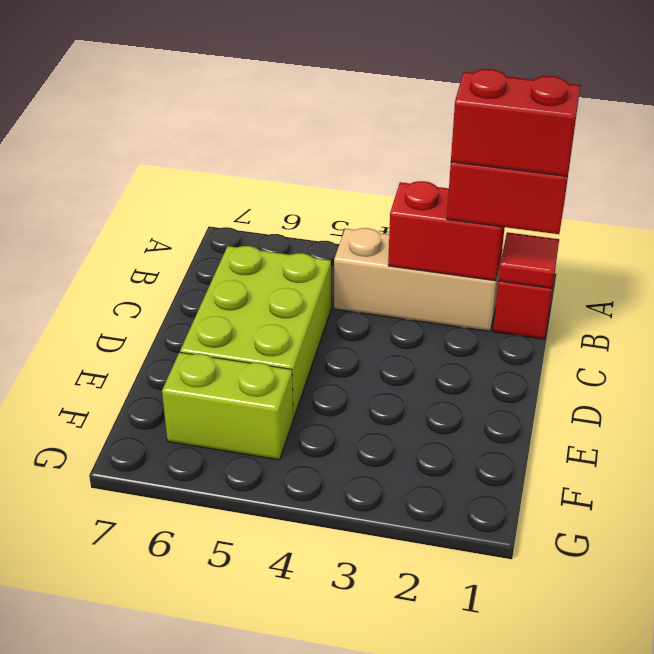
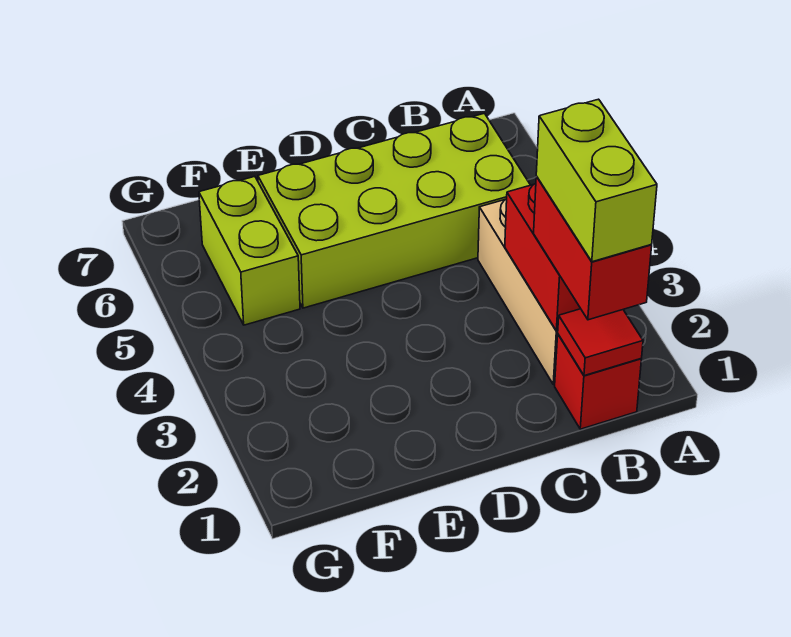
red brick B1:B2 level 4 -> lime brick B1:B2 level 4
lime brick C5:E6 level 1 -> lime brick B5:E6 level 1

